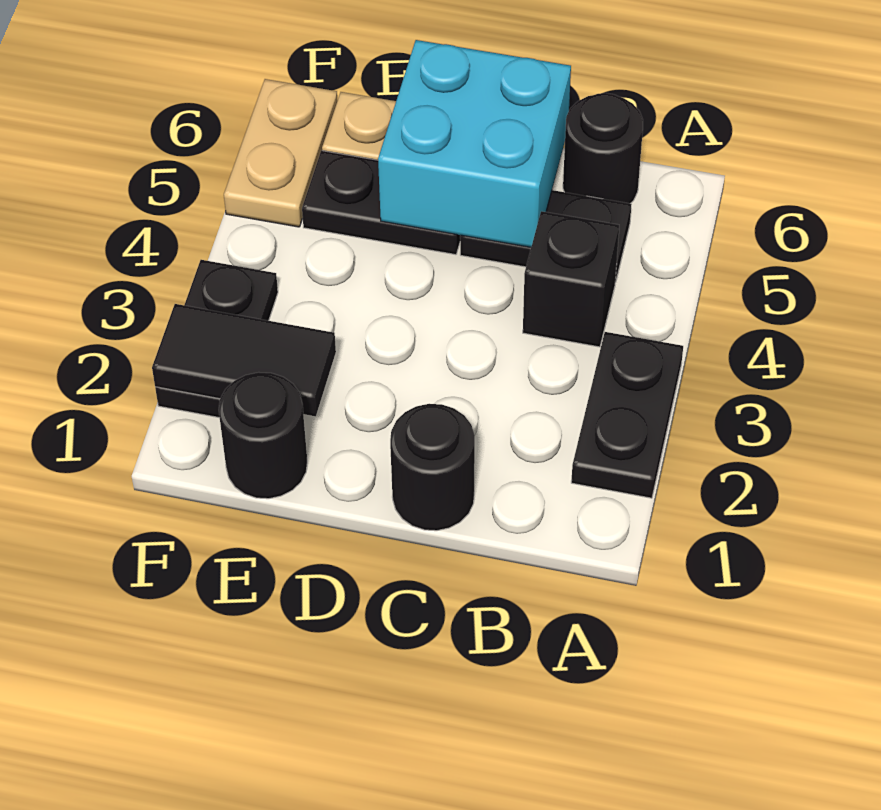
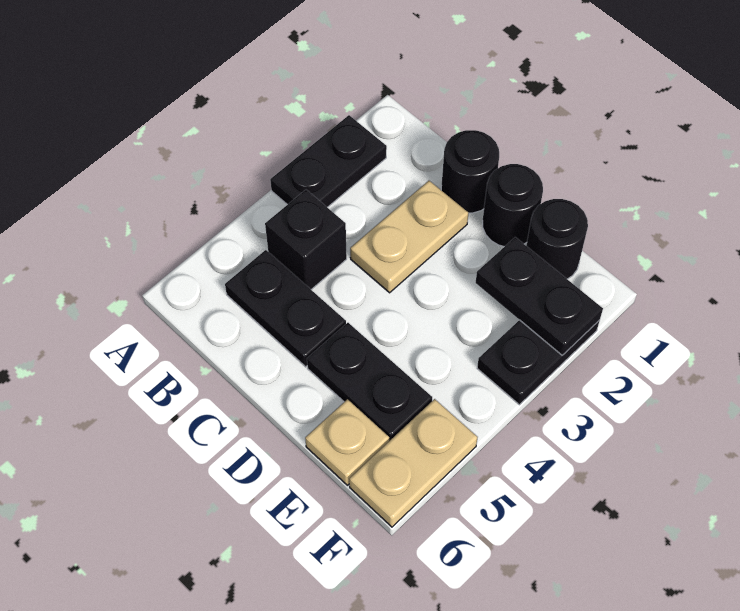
black round brick B6 level 1 -> black round brick D1 level 1
none -> tan plate C2:C3 level 1
cyan brick C5:D6 level 2 -> none
black tile E2:F2 level 2 -> black plate E2:F2 level 2

